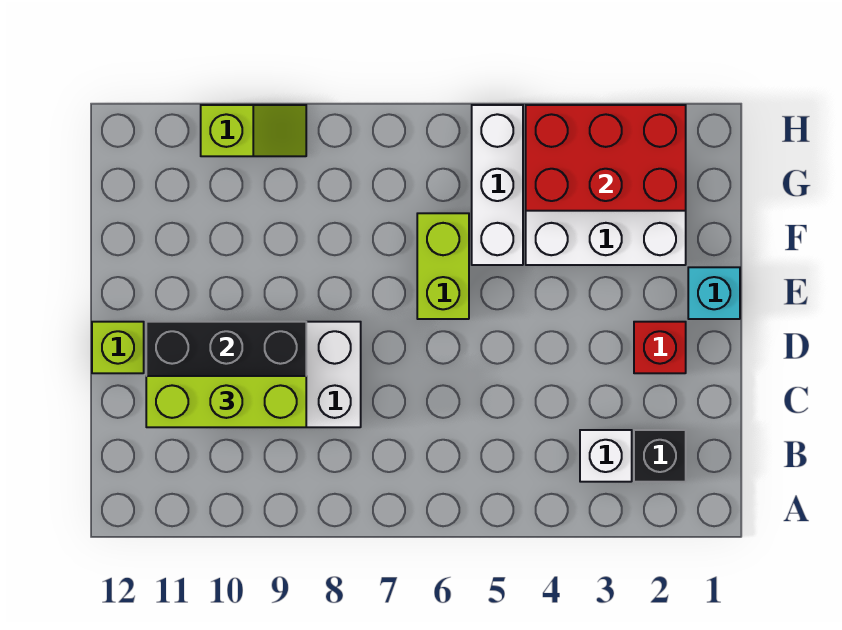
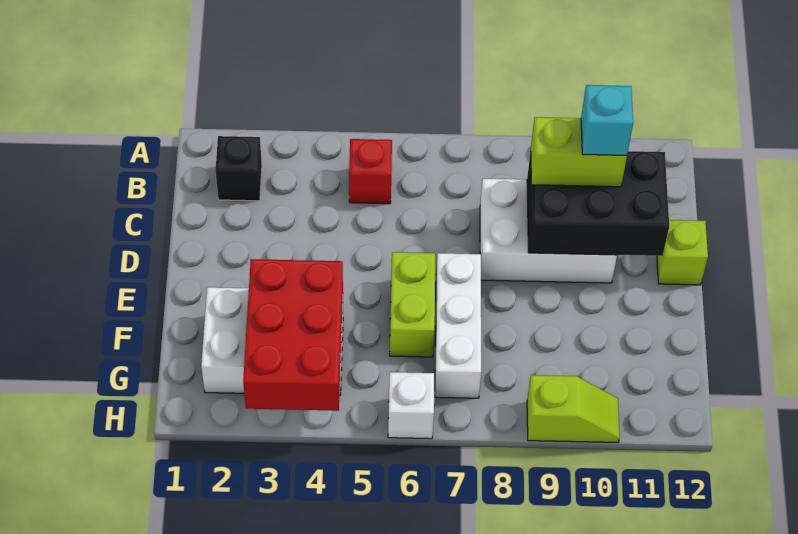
white brick B3 level 1 -> white brick H6 level 1
lime brick C9:C11 level 3 -> lime brick C9:C10 level 3
red brick D2 level 1 -> red brick B5 level 1
cyan brick E1 level 1 -> cyan brick C10 level 4
white brick F5:H5 level 1 -> white brick E7:G7 level 1
red brick G2:H4 level 2 -> red brick F3:H4 level 2
lime slope H9:H10 level 1 top 10 -> lime slope H9:H10 level 1 top 9

